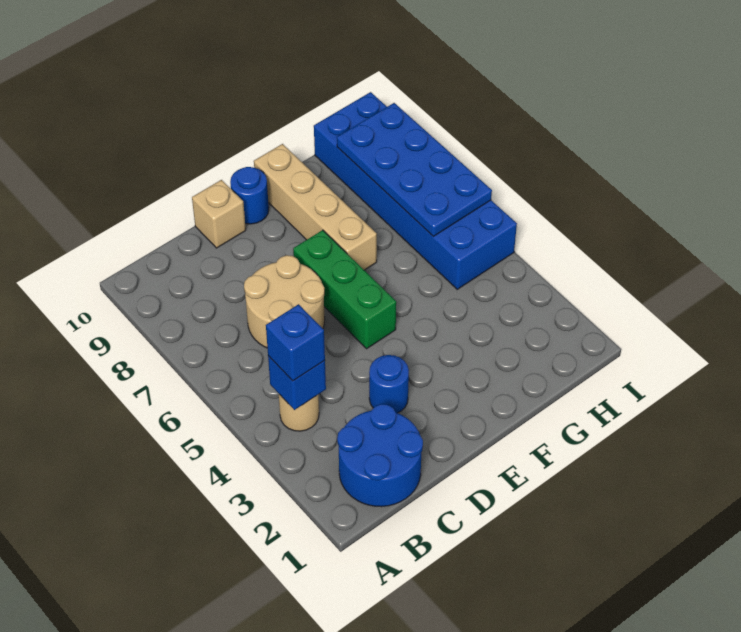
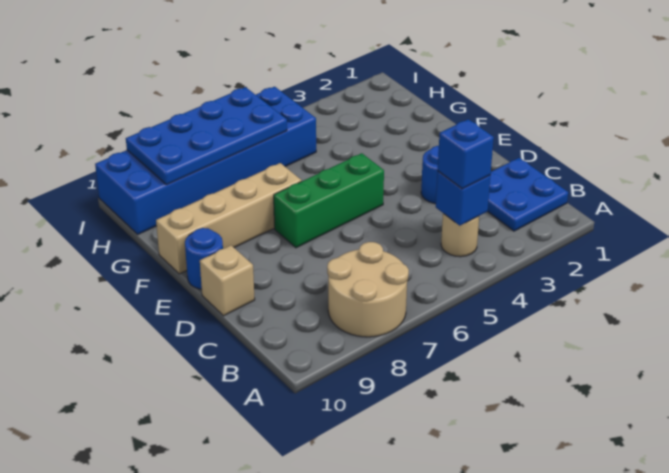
blue round brick B1:C2 level 1 -> blue plate B1:C2 level 1
tan round brick C6:D7 level 1 -> tan round brick A7:B8 level 1

